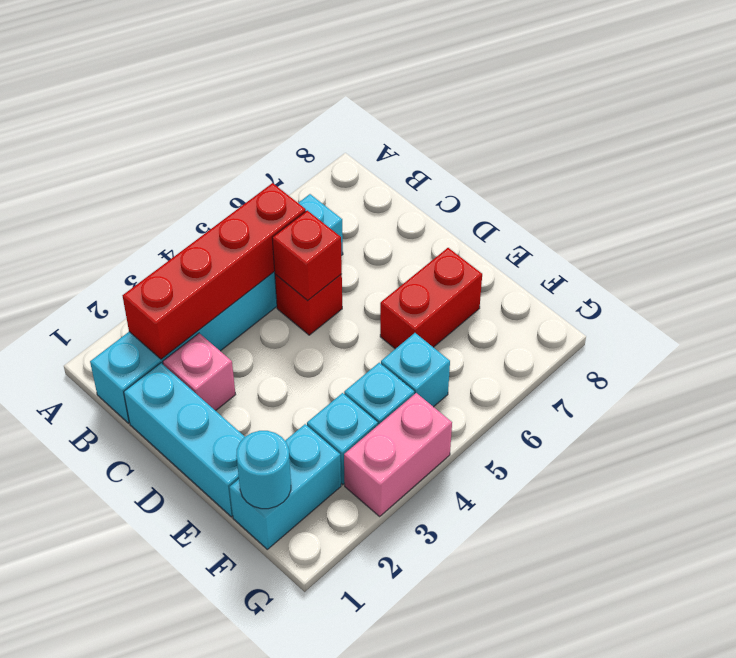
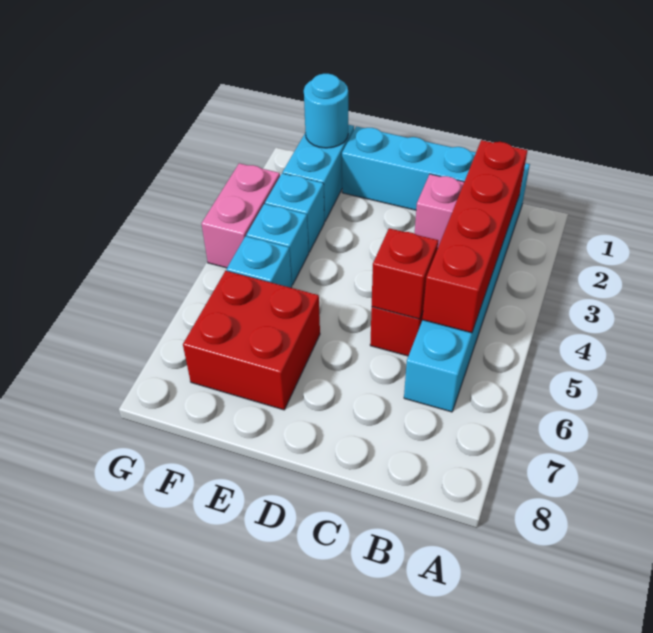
red brick E6:E7 level 1 -> red brick E6:F7 level 1

